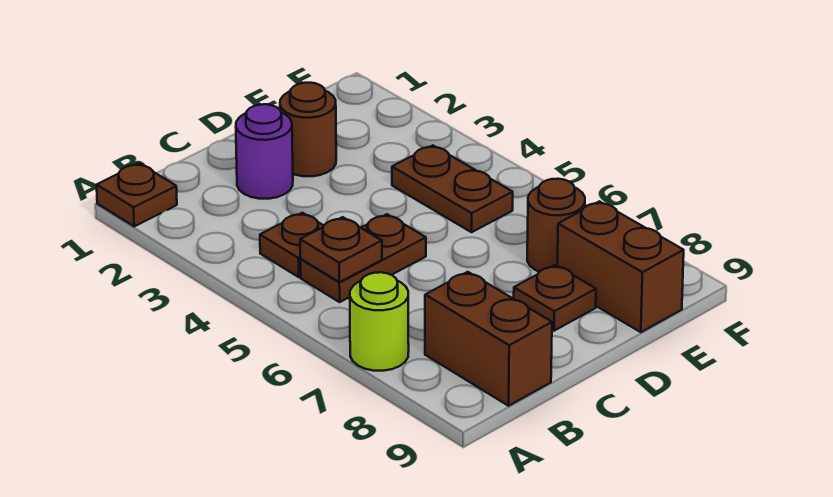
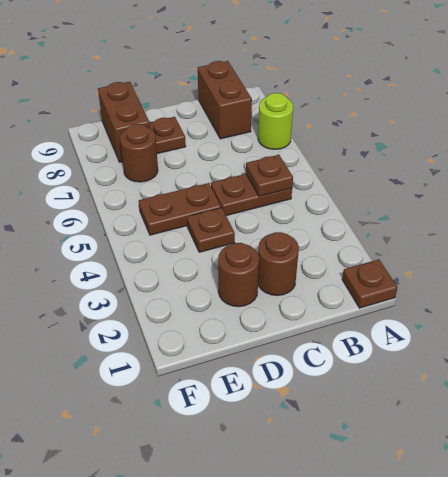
brown plate B4 level 1 -> brown plate D4 level 1
purple round brick C2 level 1 -> brown round brick C2 level 1
brown plate E4:E5 level 1 -> brown plate D5:E5 level 1

